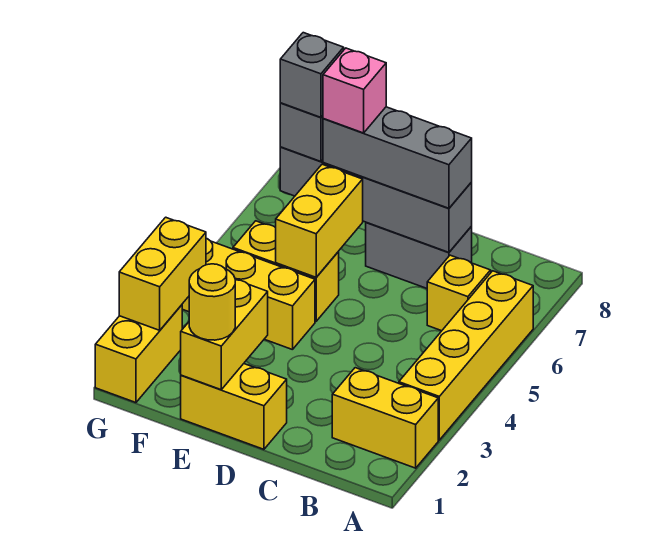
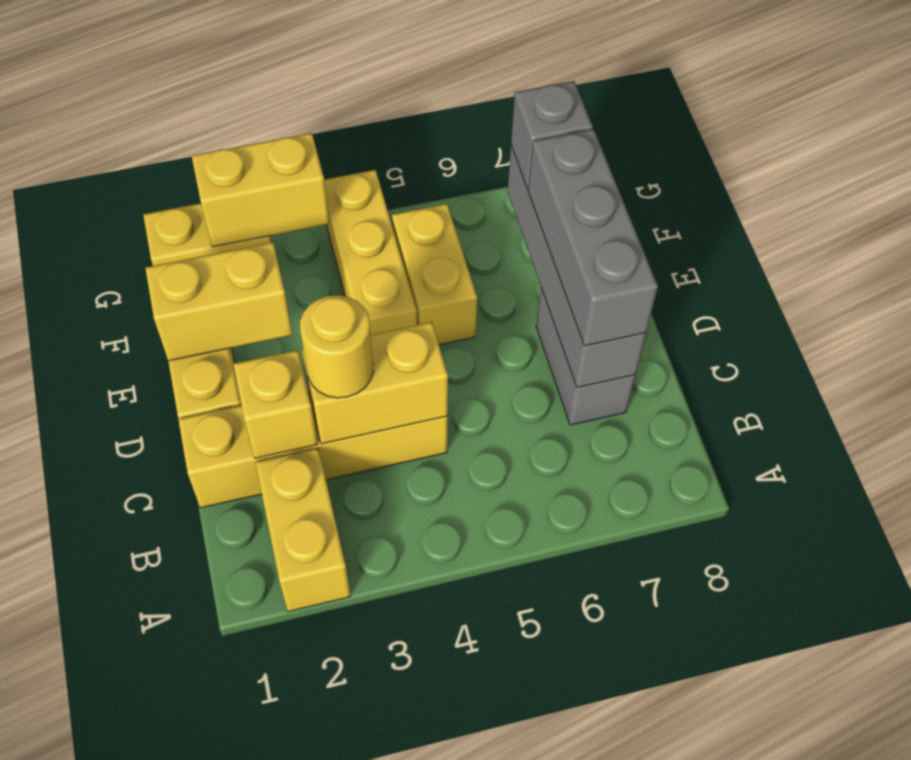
yellow brick A3:A6 level 1 -> yellow brick C1:C4 level 1
yellow brick B6 level 1 -> yellow brick C2 level 2
yellow round brick E1 level 3 -> yellow round brick C3 level 3
yellow brick E5:E6 level 2 -> yellow brick C3:C4 level 2
pink brick E7 level 4 -> none
grey brick F7 level 4 -> none

